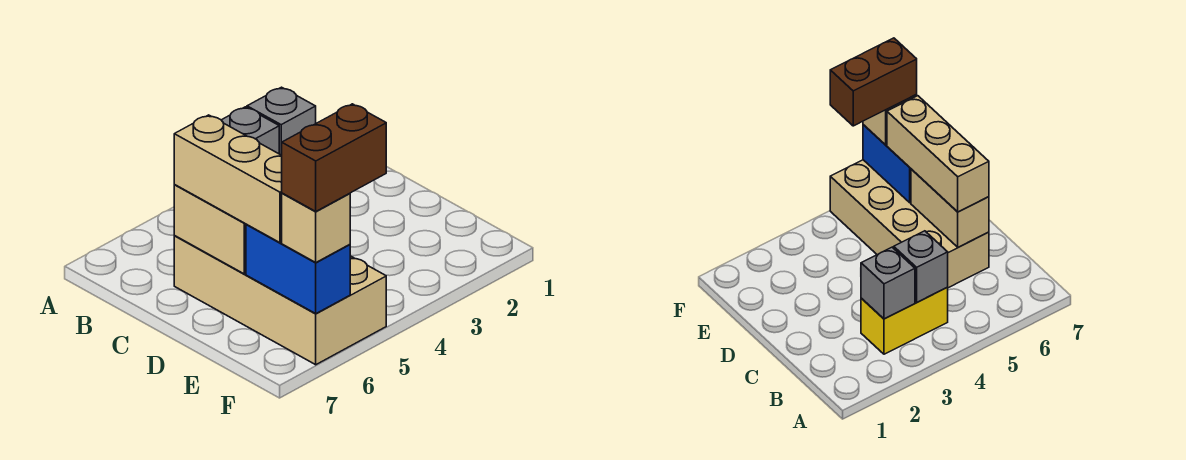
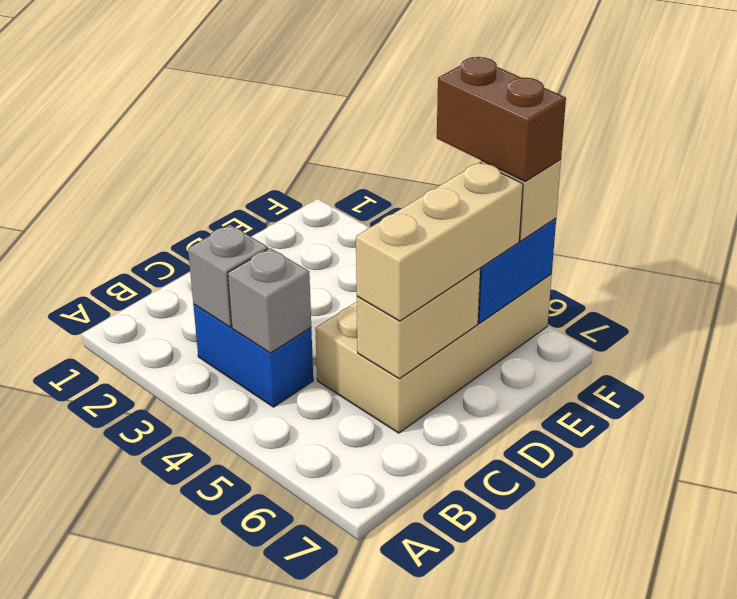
yellow brick B3:B4 level 1 -> blue brick B3:B4 level 1

